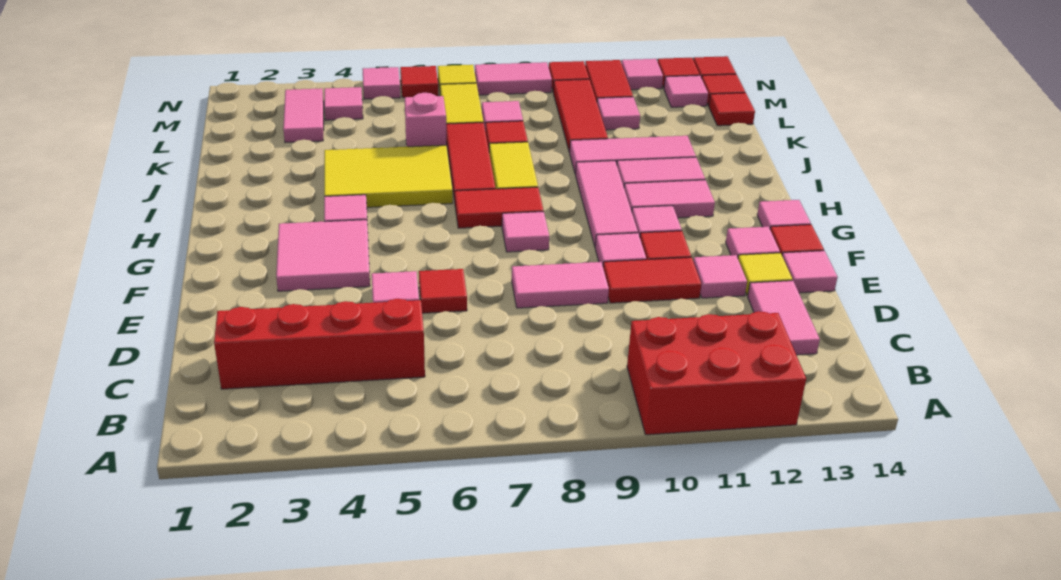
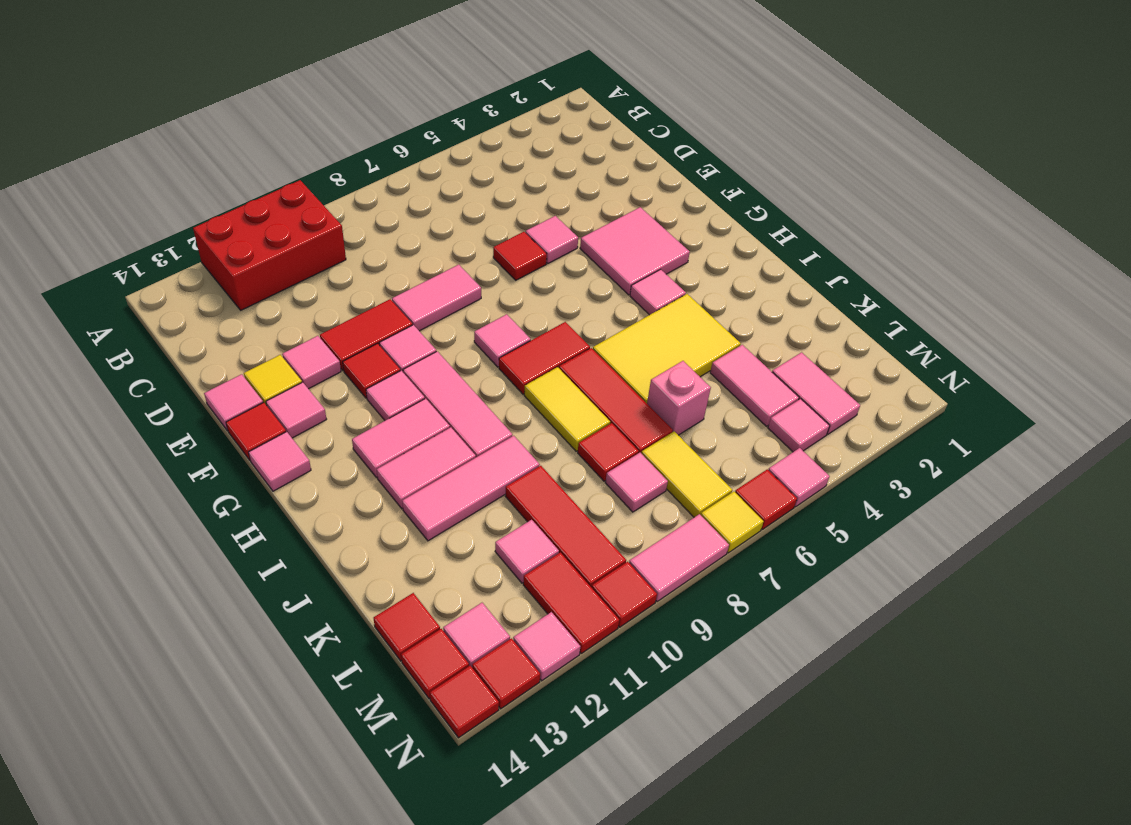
red brick C2:C5 level 1 -> none
pink tile C13:D13 level 1 -> pink tile K4:L4 level 1

